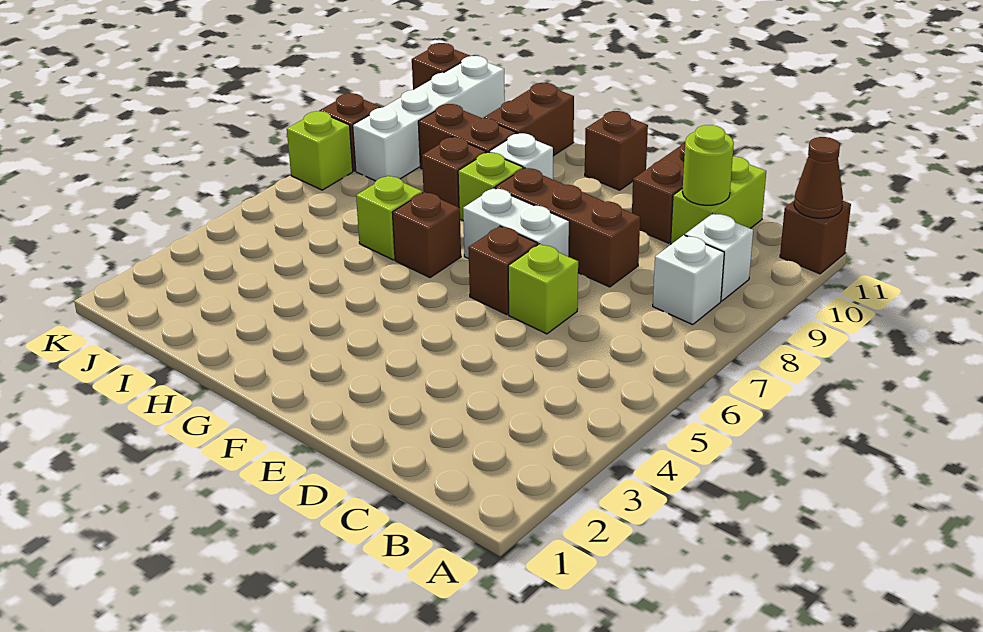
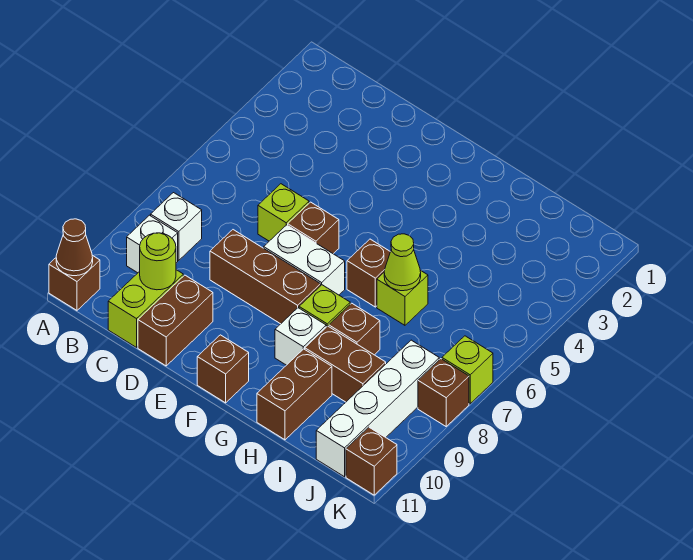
none -> lime cone H6 level 2

